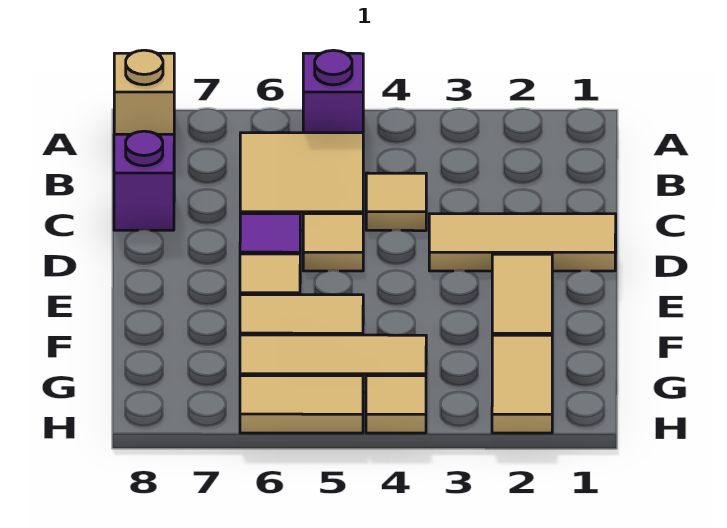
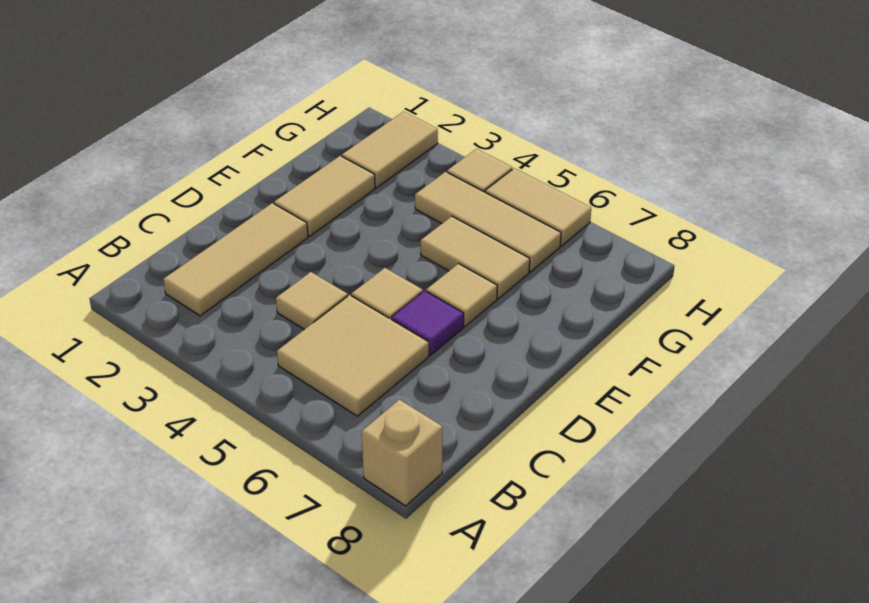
purple brick A5 level 1 -> none
purple brick C8 level 1 -> none
tan tile D1:D3 level 1 -> tan tile B2:D2 level 1

